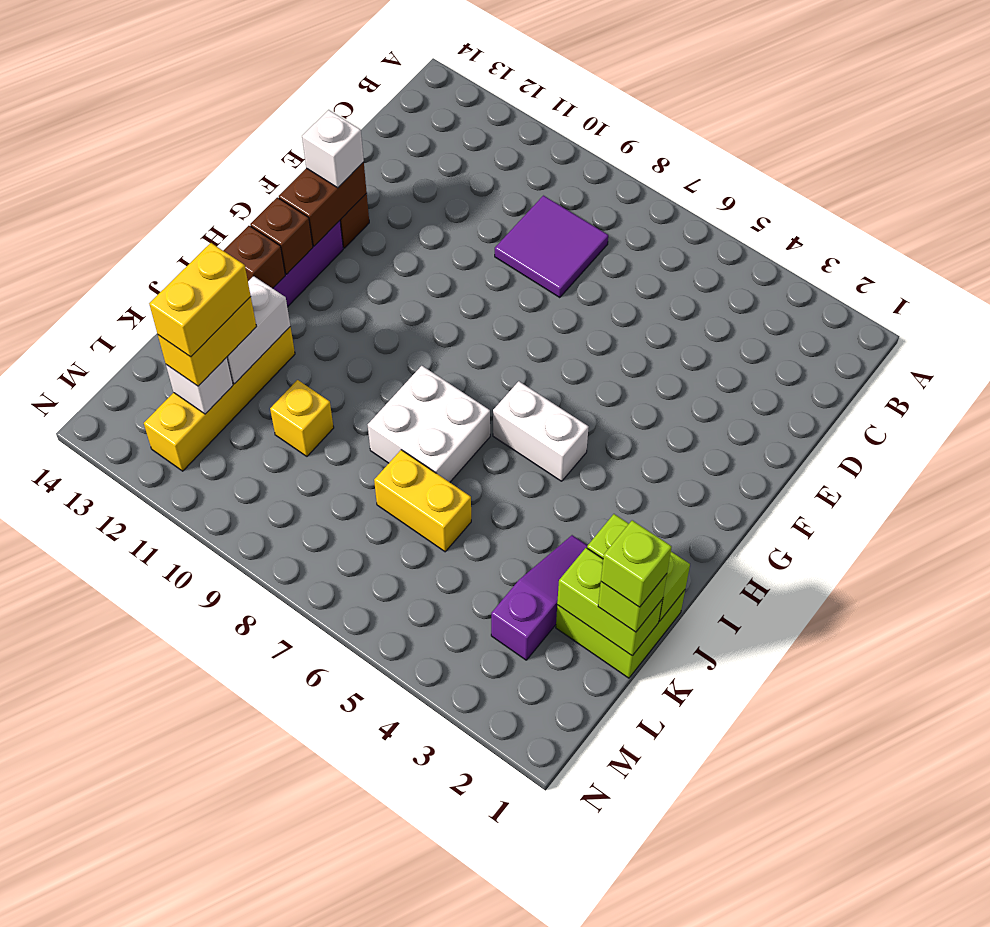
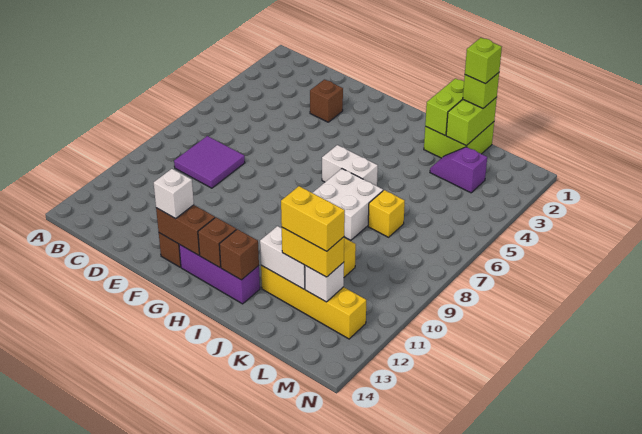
none -> brown brick E3 level 1
white brick H5:H6 level 1 -> white brick H6:I6 level 1
purple slope J3:L3 level 1 top L -> purple slope K3:L3 level 1 top L
yellow brick K6:K7 level 1 -> yellow brick K7 level 1

